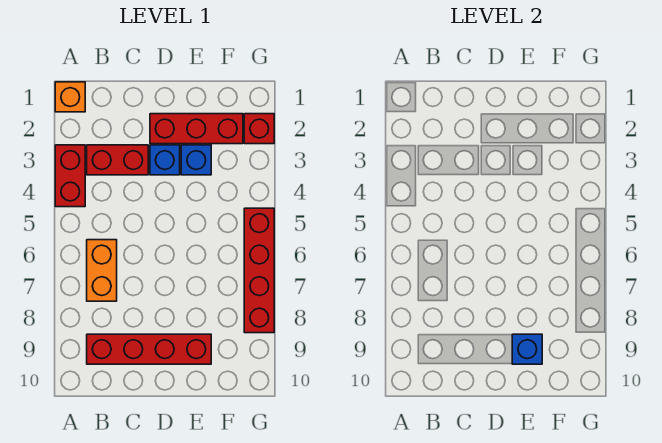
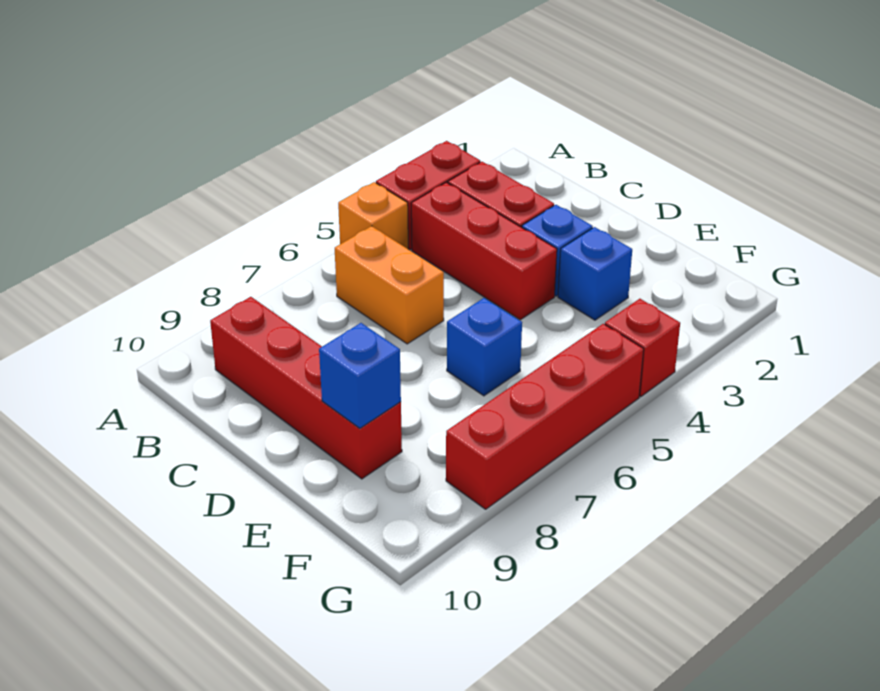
orange brick A1 level 1 -> orange brick A5 level 1
orange brick B6:B7 level 1 -> orange brick B6:C6 level 1
red brick D2:F2 level 1 -> red brick B4:D4 level 1
none -> blue brick E6 level 1
red brick G2 level 1 -> red brick G4 level 1

